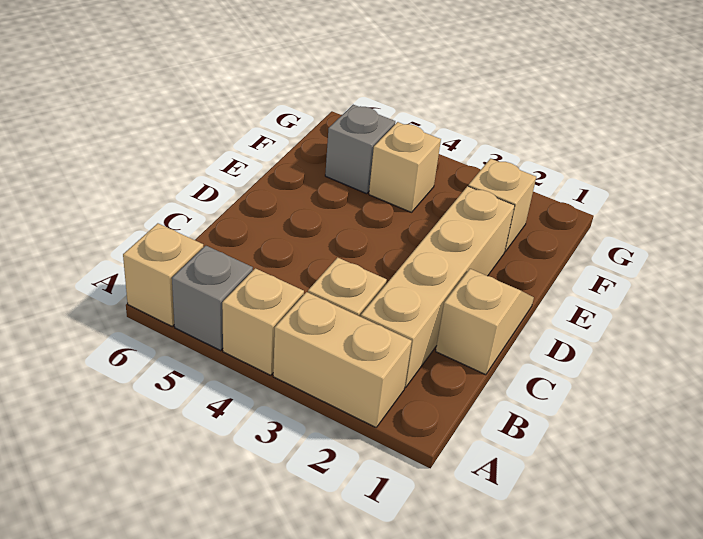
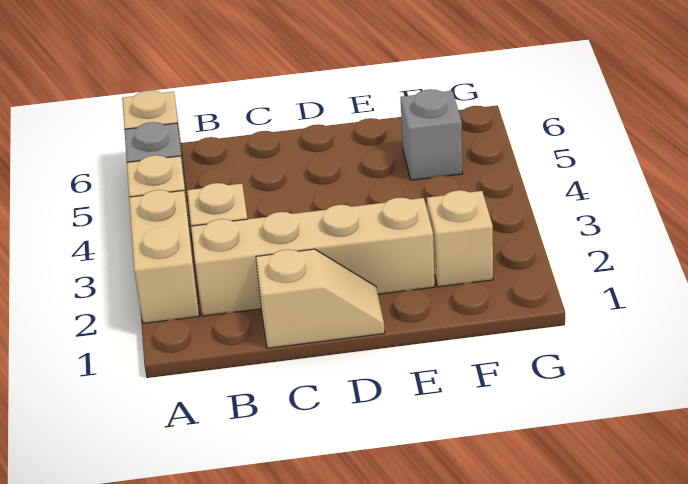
tan brick F4 level 1 -> none

